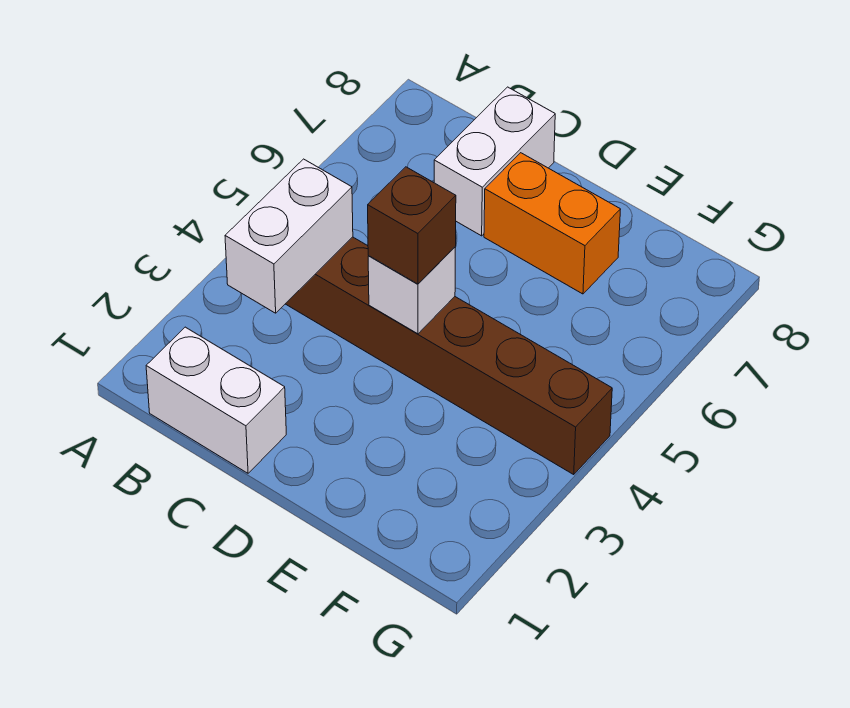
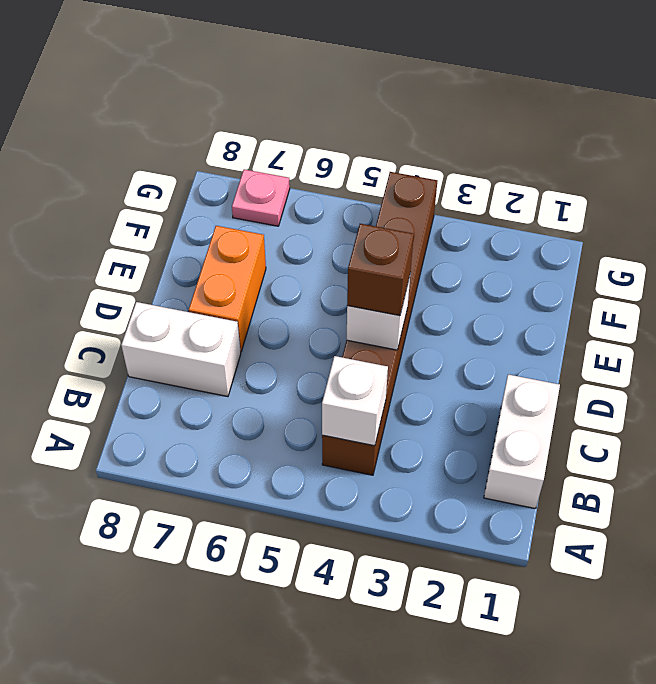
white brick B3:B4 level 2 -> white brick B4 level 2
none -> pink plate G7 level 1

